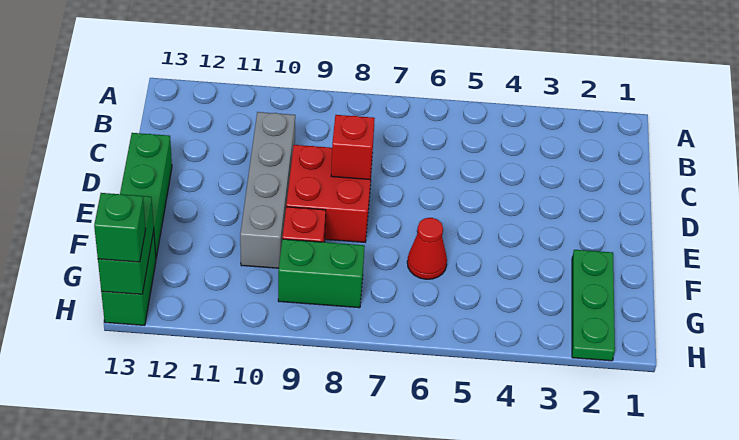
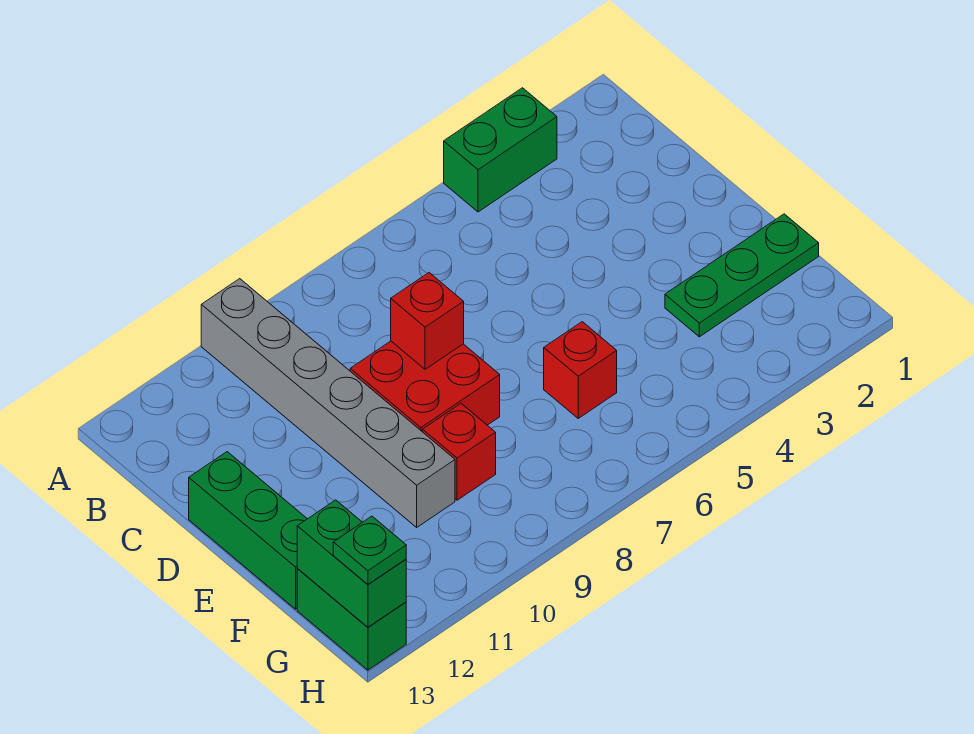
grey brick C10:F10 level 1 -> grey brick A10:F10 level 1
green plate F2:H2 level 1 -> green plate F1:F3 level 1
red cone F6 level 1 -> red brick F6 level 1
green brick G8:G9 level 1 -> green brick A3:A4 level 1
green brick H13 level 3 -> green plate H13 level 3

